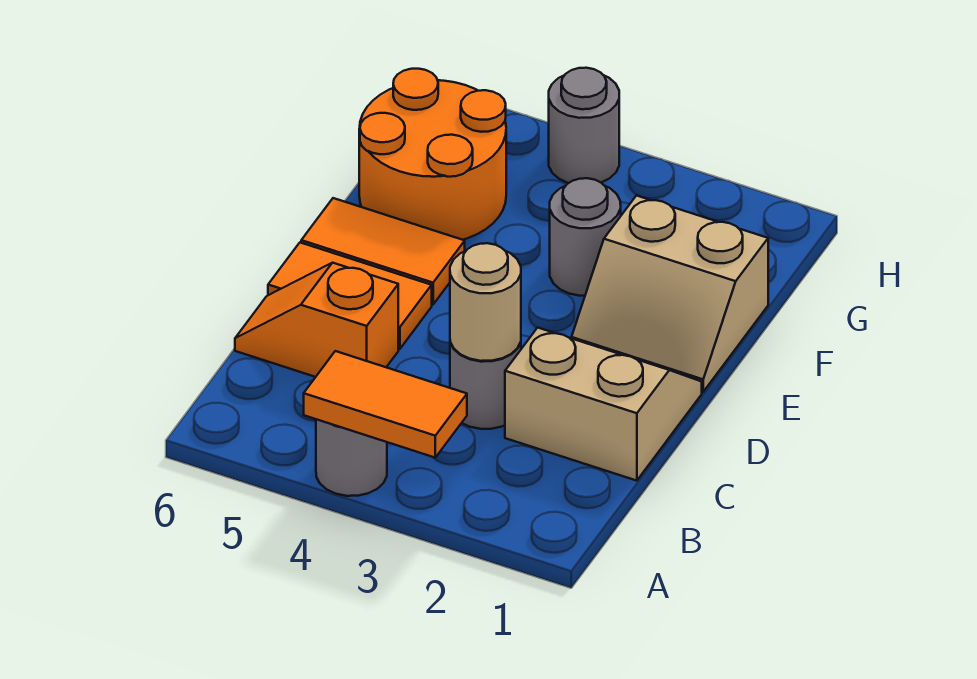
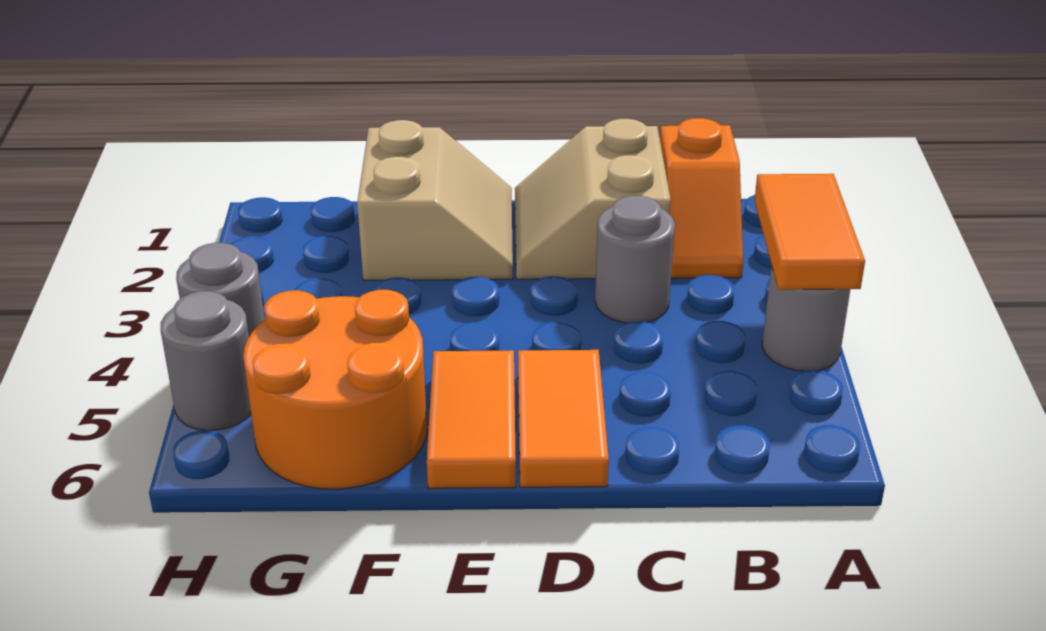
tan round brick C3 level 2 -> none
orange slope C5:C6 level 1 top 5 -> orange slope B1:B2 level 1 top 1
grey round brick F3 level 1 -> grey round brick H5 level 1

